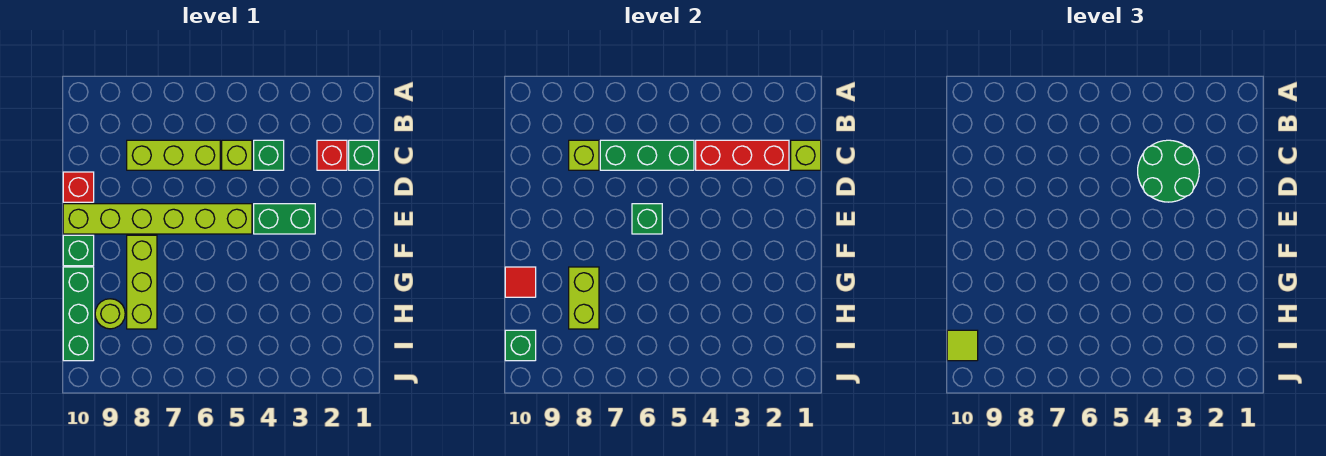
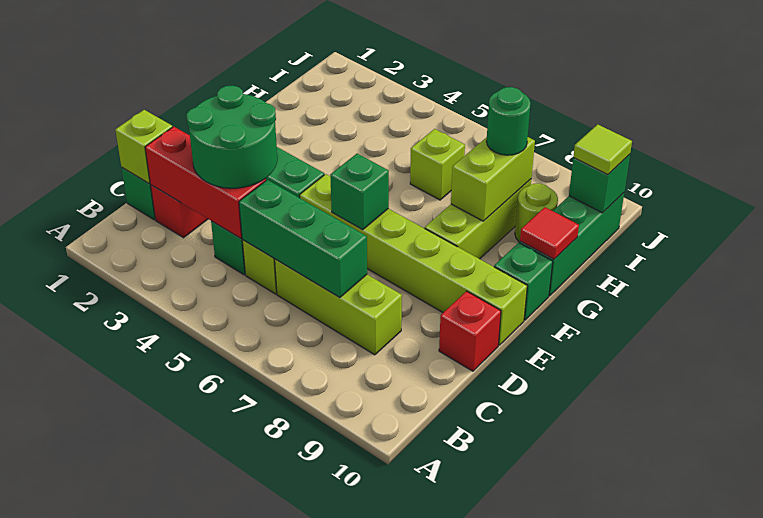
lime brick C8 level 2 -> lime brick H6 level 1
none -> green round brick H8 level 3

